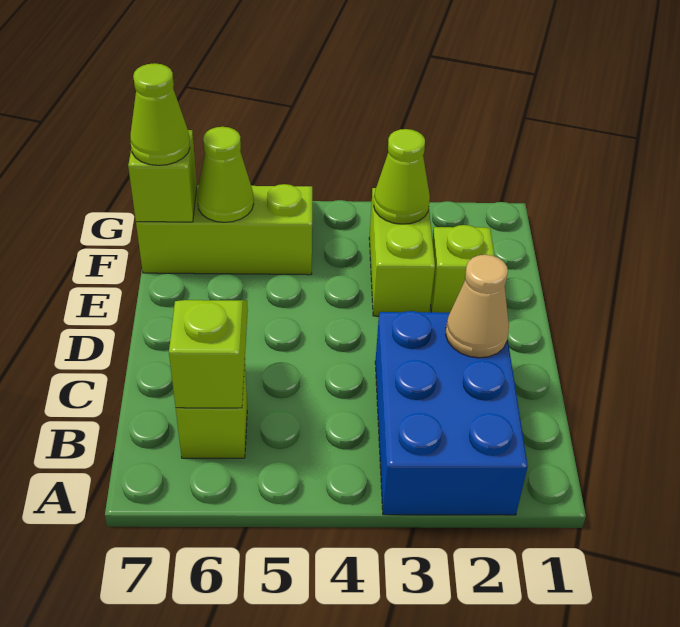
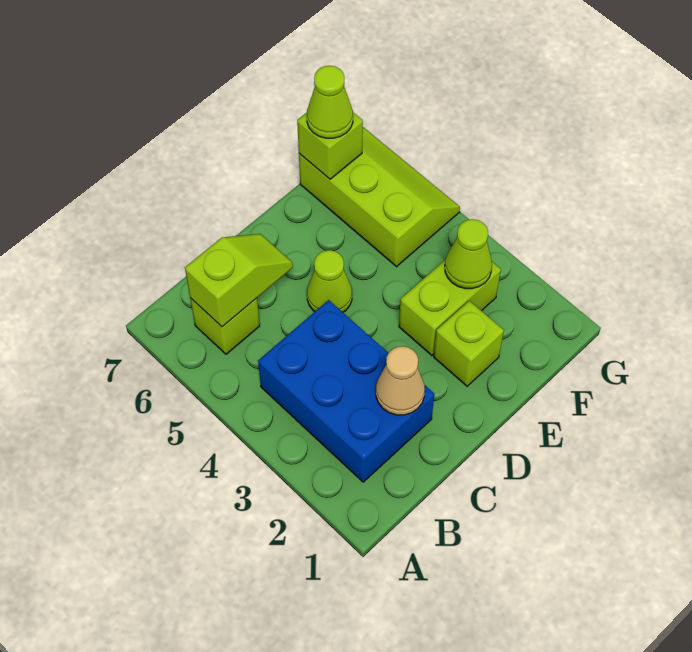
blue brick A2:C3 level 1 -> blue brick B2:C4 level 1
lime cone F6 level 2 -> lime cone D5 level 1

